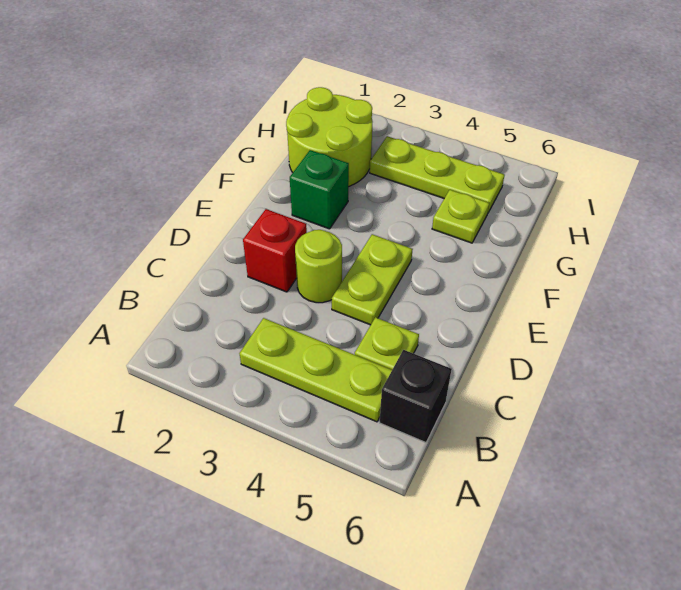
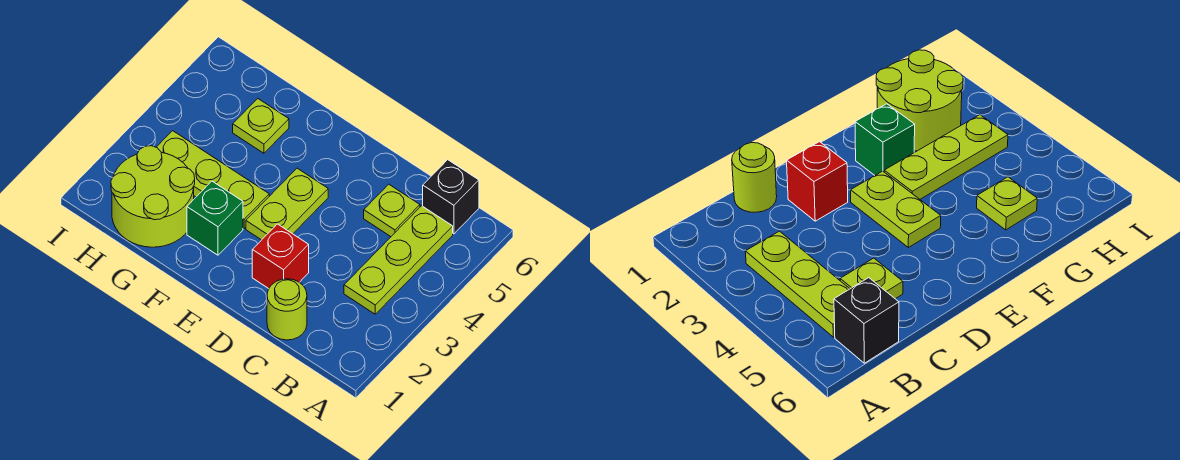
lime round brick D3 level 1 -> lime round brick C1 level 1
lime plate D4:E4 level 1 -> lime plate E3:E4 level 1
lime plate H3:H5 level 1 -> lime plate F3:H3 level 1

